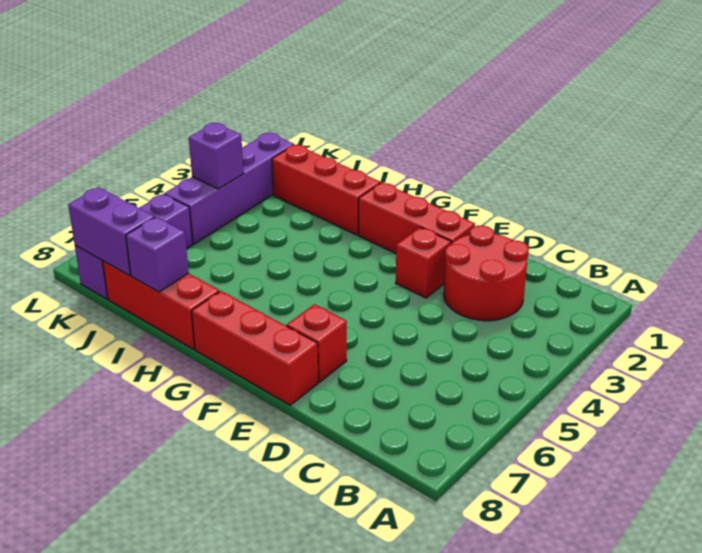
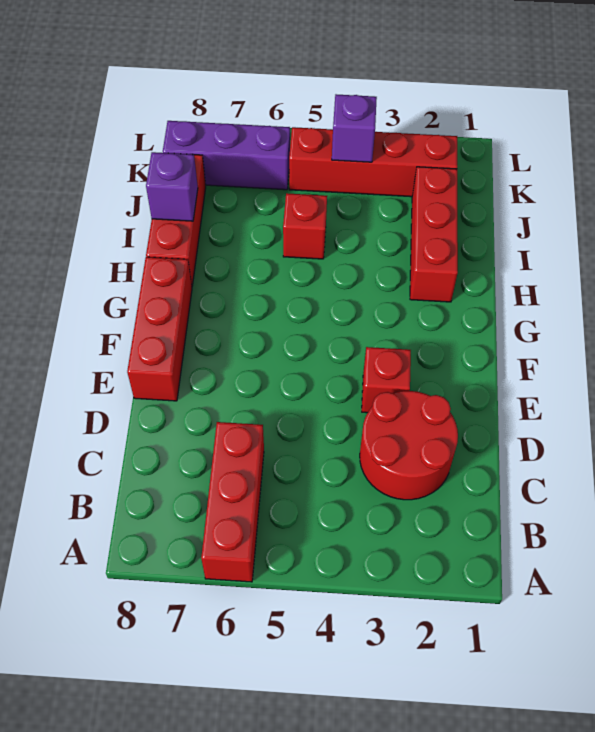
red brick E2:G2 level 1 -> red brick A6:C6 level 1
red brick E7 level 1 -> red brick I5 level 1
purple brick J8:K8 level 2 -> none
purple brick K2:K5 level 1 -> red brick K2:K5 level 1

